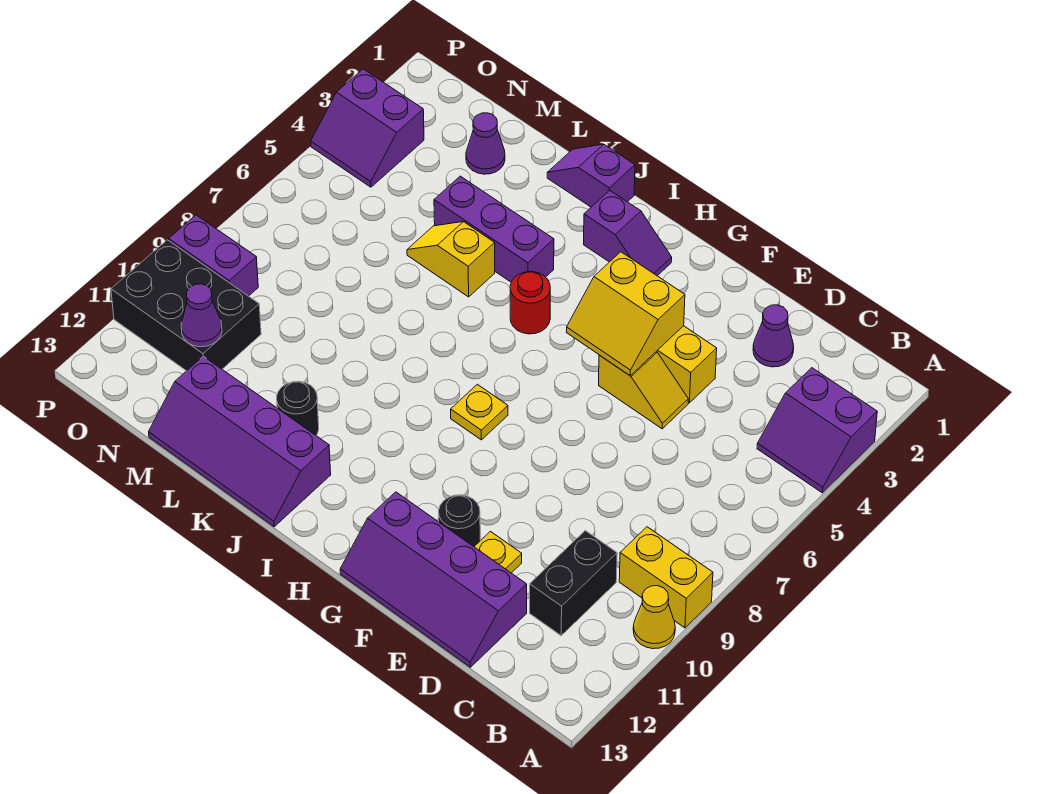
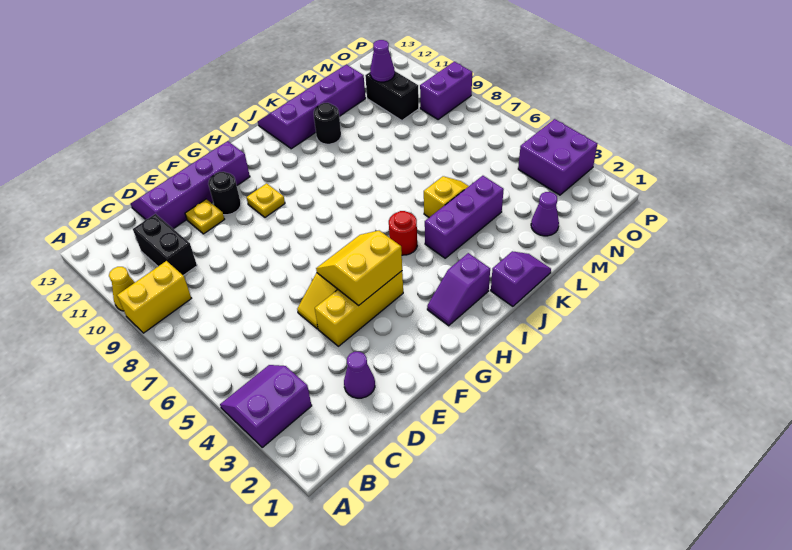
yellow plate H8 level 1 -> yellow plate G10 level 1
black brick N10:P11 level 1 -> black brick N10:N11 level 1
purple slope O3:P4 level 1 top 3 -> purple brick O3:P4 level 1

